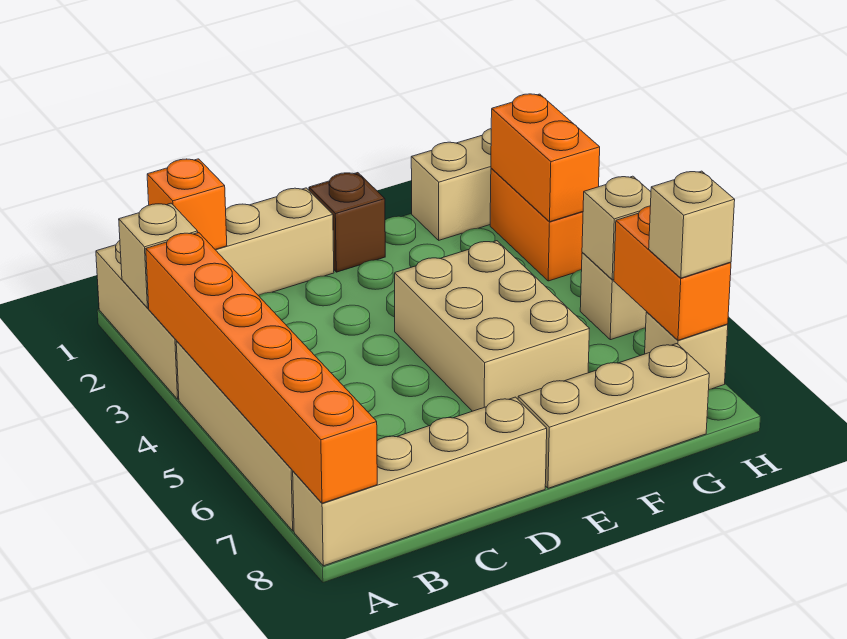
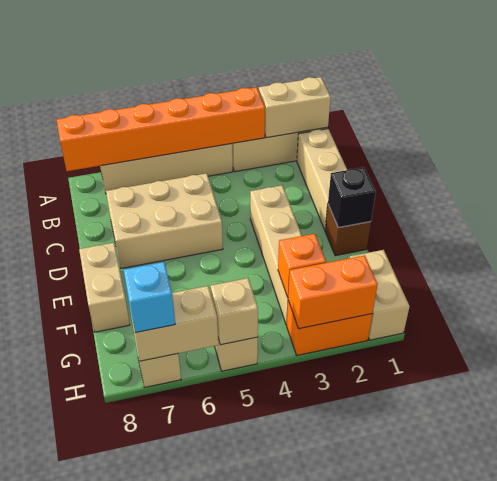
tan brick A2 level 2 -> tan brick A1:A2 level 2
tan brick A8:D8 level 1 -> tan brick D3:G3 level 1
orange brick B1 level 2 -> orange brick G3 level 2
none -> black brick E1 level 2
tan brick E4:F6 level 1 -> tan brick C5:D7 level 1
tan brick E8:G8 level 1 -> tan brick E8:F8 level 1
orange brick H6:H7 level 2 -> tan brick H6:H7 level 2
tan brick H7 level 3 -> cyan brick H7 level 3

